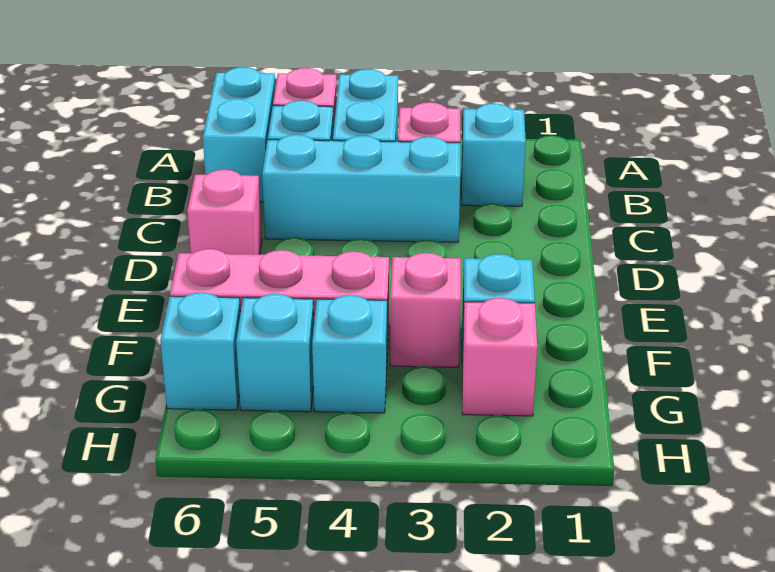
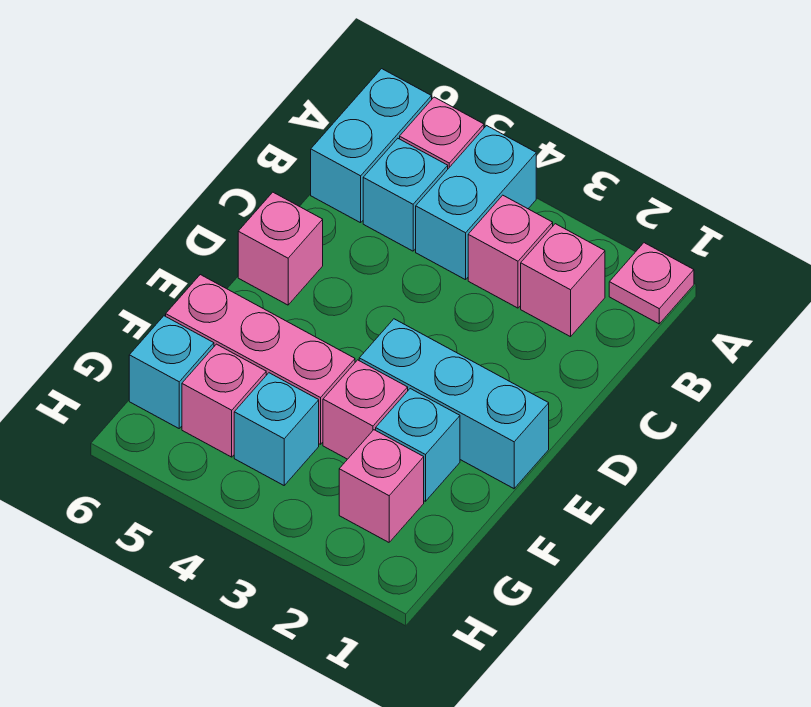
none -> pink plate A1 level 1
cyan brick B2 level 1 -> pink brick B2 level 1
cyan brick C3:C5 level 1 -> cyan brick E1:E3 level 1
cyan brick G5 level 1 -> pink brick G5 level 1

